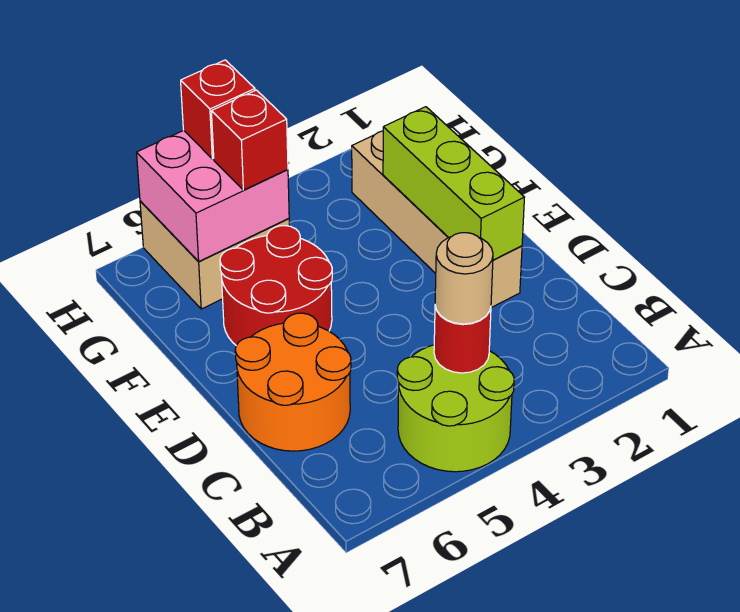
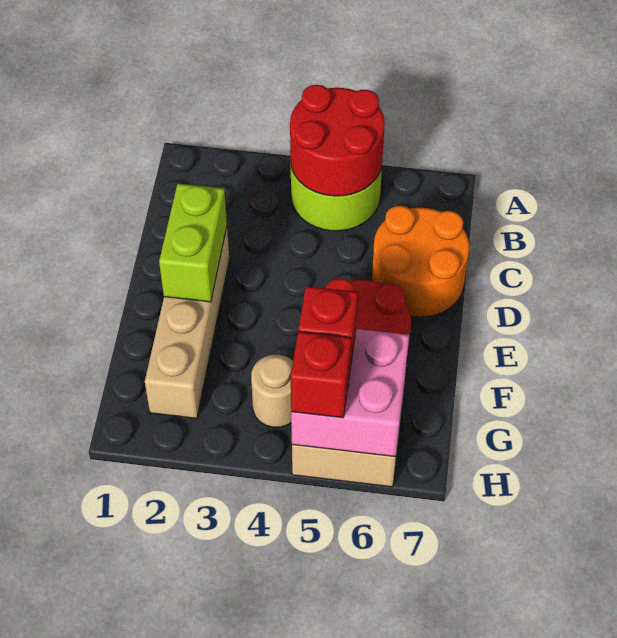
red round brick B4 level 2 -> red round brick A4:B5 level 2
tan round brick B4 level 3 -> tan round brick G4 level 1
lime brick D2:F2 level 2 -> lime brick D2:E2 level 2

